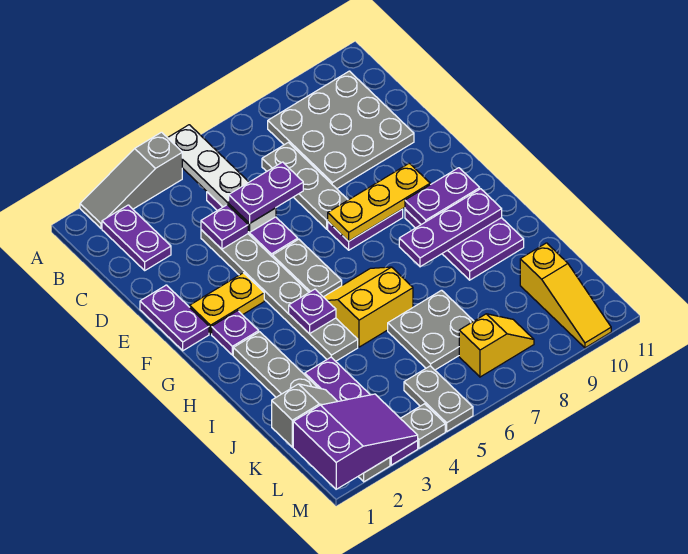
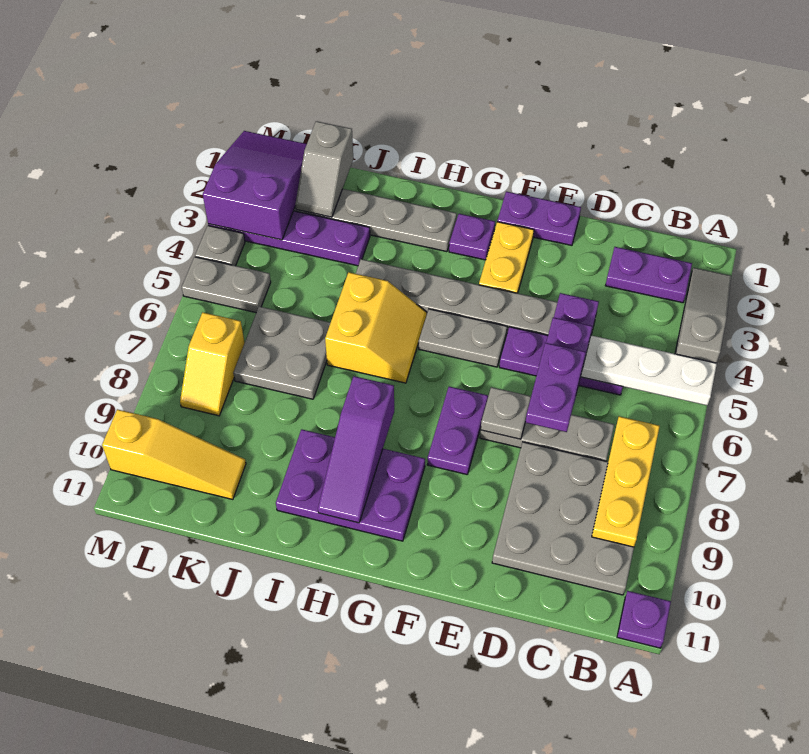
none -> grey plate E7 level 2
yellow plate F7:F9 level 2 -> yellow plate B7:B9 level 2
purple plate G9:G10 level 2 -> purple plate D6:D7 level 4
purple plate H4 level 2 -> purple plate A11 level 1
purple plate H8:H10 level 2 -> purple slope H8:H10 level 2 top 8
yellow slope K10:M10 level 1 top K -> yellow slope K10:M10 level 1 top M
purple slope L1:M3 level 2 top 1 -> purple slope L1:M3 level 2 top 3

